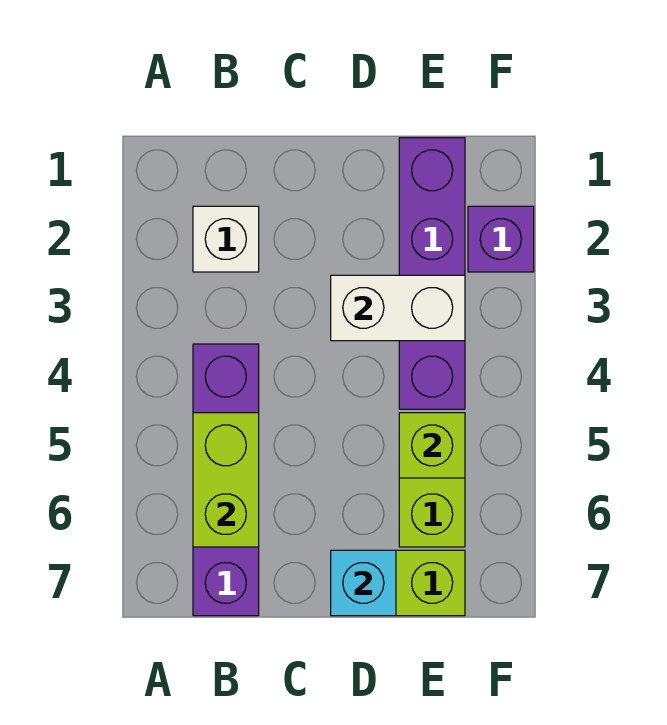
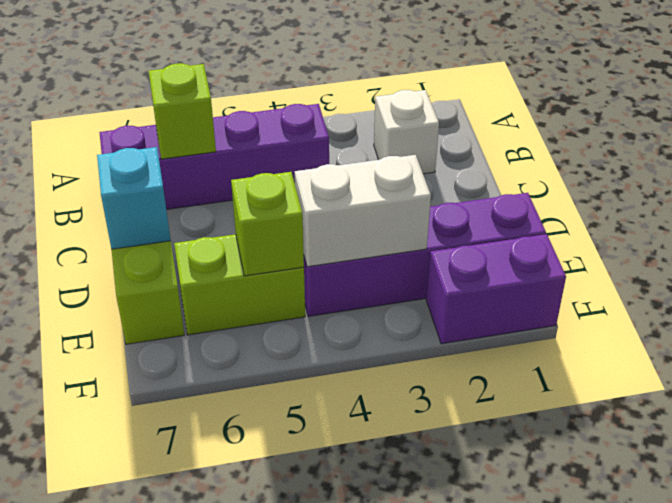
lime brick B5:B6 level 2 -> lime brick B6 level 2
white brick D3:E3 level 2 -> white brick E3:E4 level 2
purple brick F2 level 1 -> purple brick F1:F2 level 1

